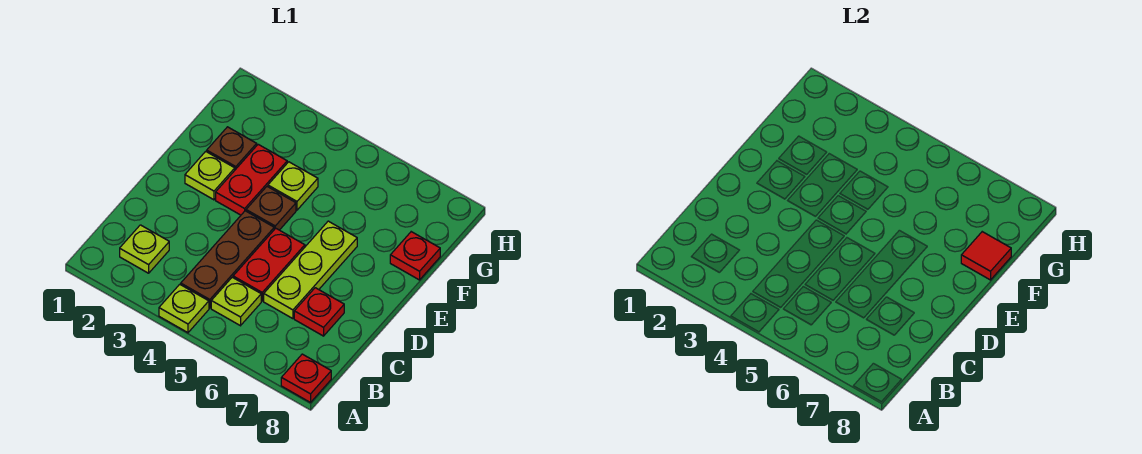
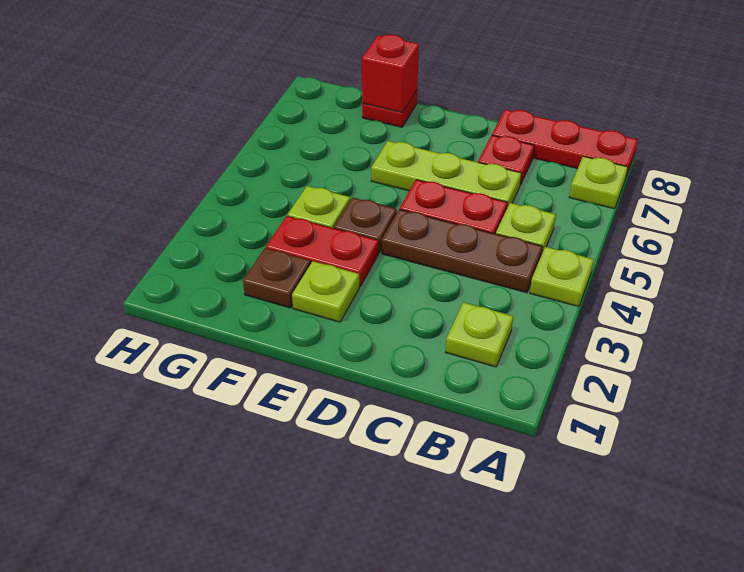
none -> lime plate A7 level 1
red plate A8 level 1 -> red plate A8:C8 level 1
red tile F8 level 2 -> red brick F8 level 2

